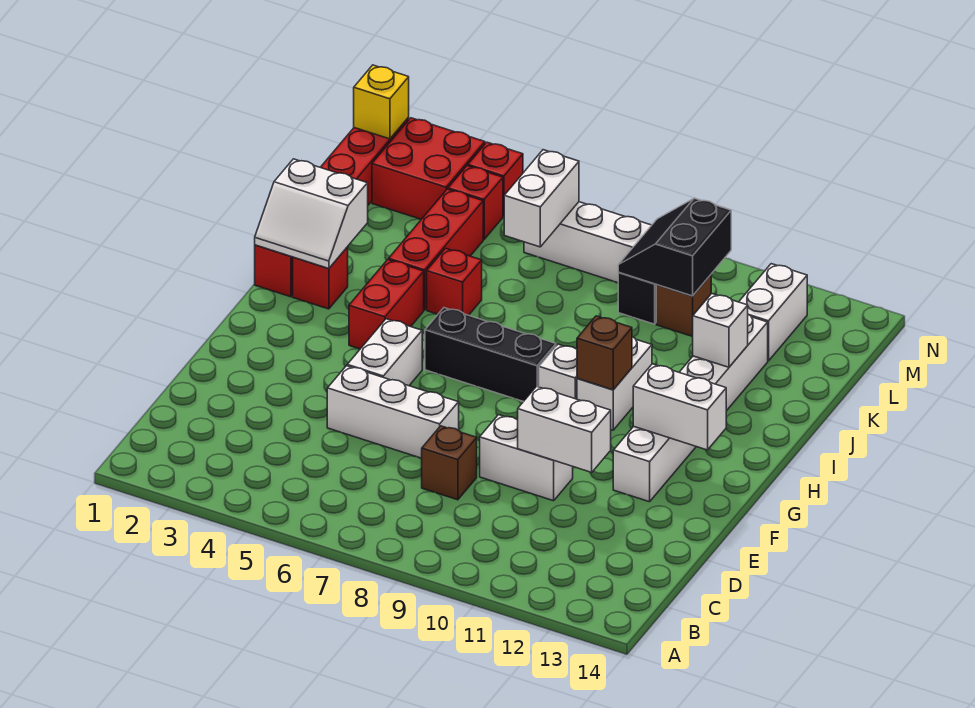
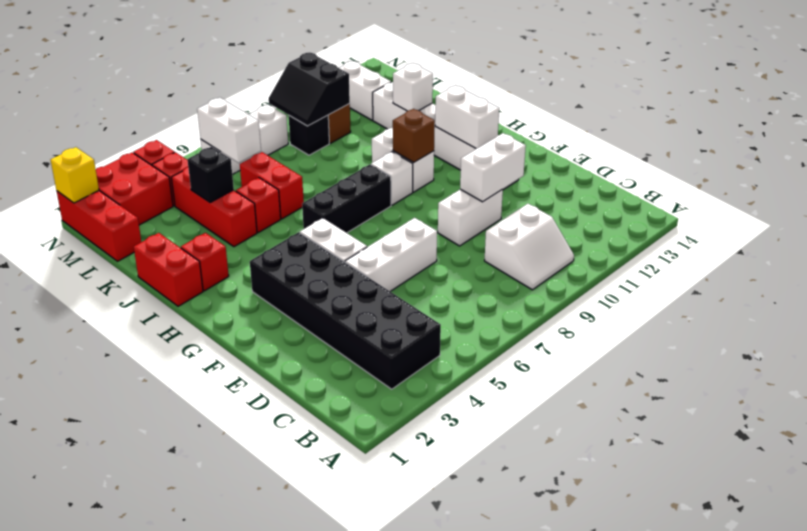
none -> black brick B3:G4 level 1
brown brick D8 level 1 -> none
white brick G12:G13 level 2 -> white brick G12:H12 level 2
red brick H4:I4 level 1 -> red brick J6:K6 level 1
white slope I1:J2 level 2 top J -> white slope B9:C10 level 1 top C
none -> black brick K4 level 2

